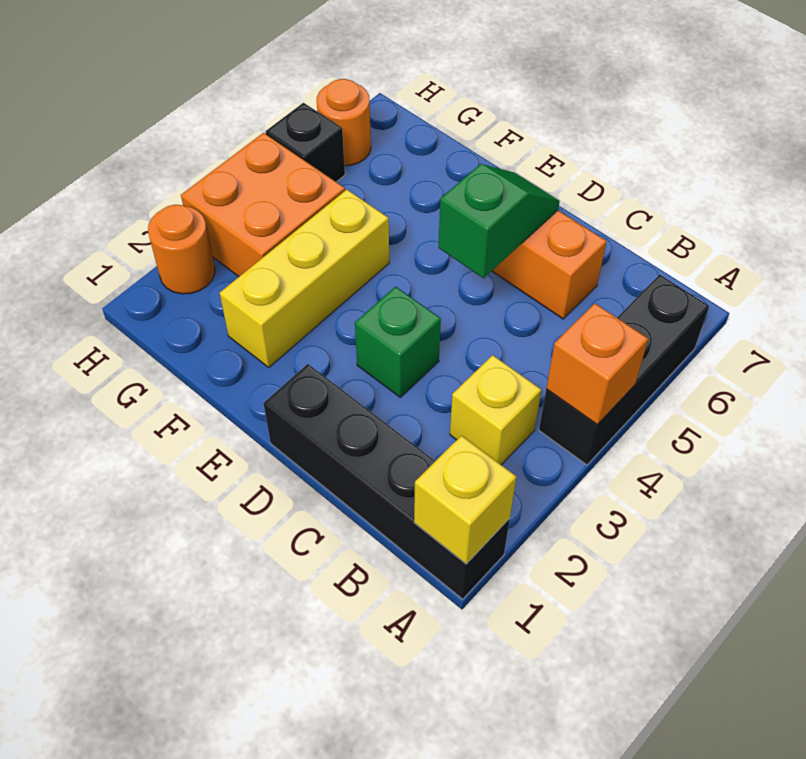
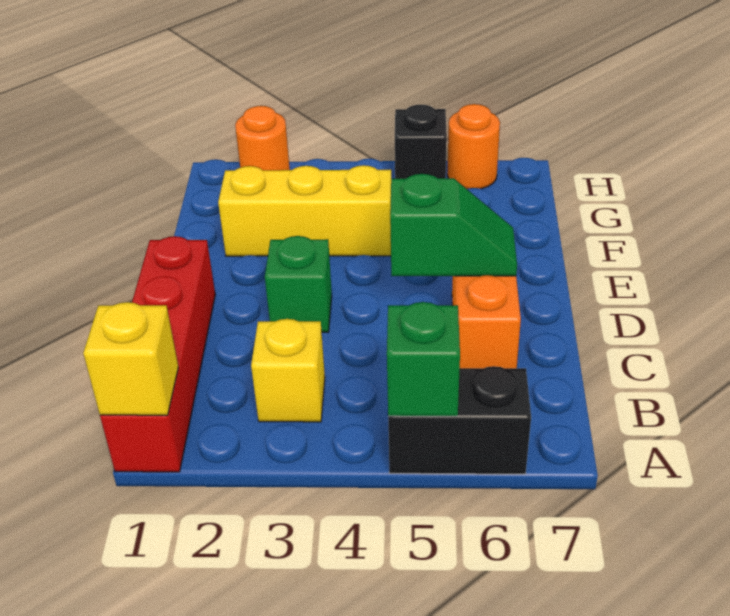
black brick A1:D1 level 1 -> red brick A1:D1 level 1
black brick A4:A6 level 1 -> black brick A5:A6 level 1
orange brick A4 level 2 -> none
none -> green brick A5 level 2
orange brick G3:H4 level 1 -> none

